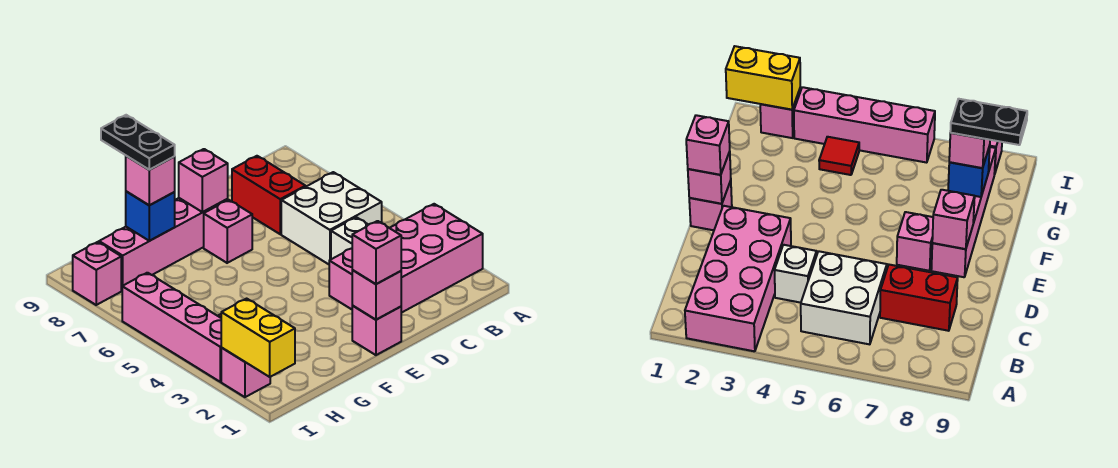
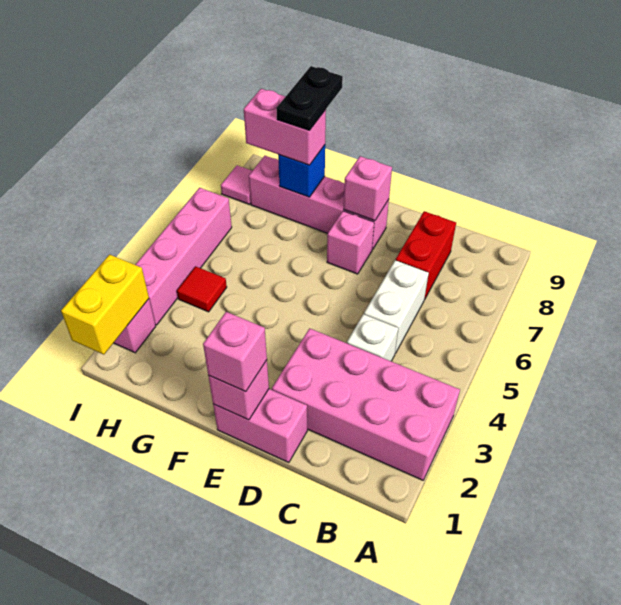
white brick B5:C6 level 1 -> white brick C5:C6 level 1
pink brick E1 level 1 -> pink brick D1:E1 level 1
pink brick G8 level 3 -> pink brick G8:H8 level 3
pink brick I8 level 1 -> pink tile I8 level 1

